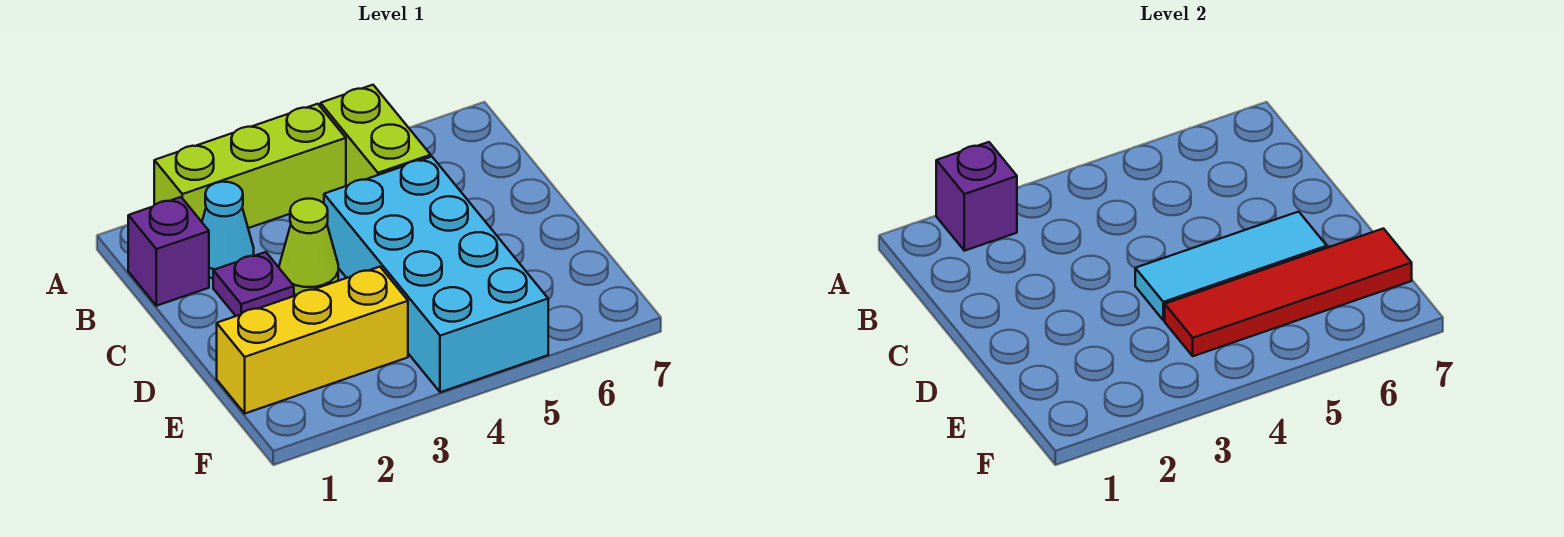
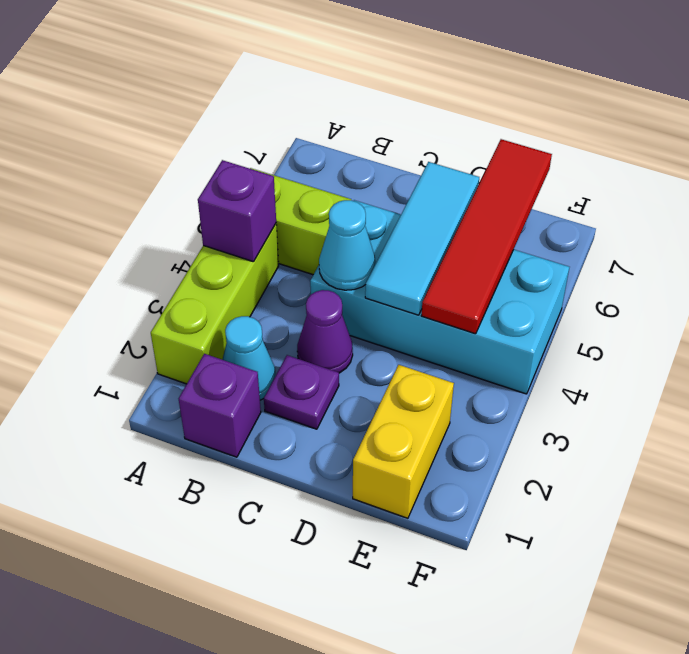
purple brick A2 level 2 -> purple brick A4 level 2
lime cone C3 level 1 -> purple cone C3 level 1
none -> cyan cone C4 level 2
yellow brick E1:E3 level 1 -> yellow brick E1:E2 level 1

